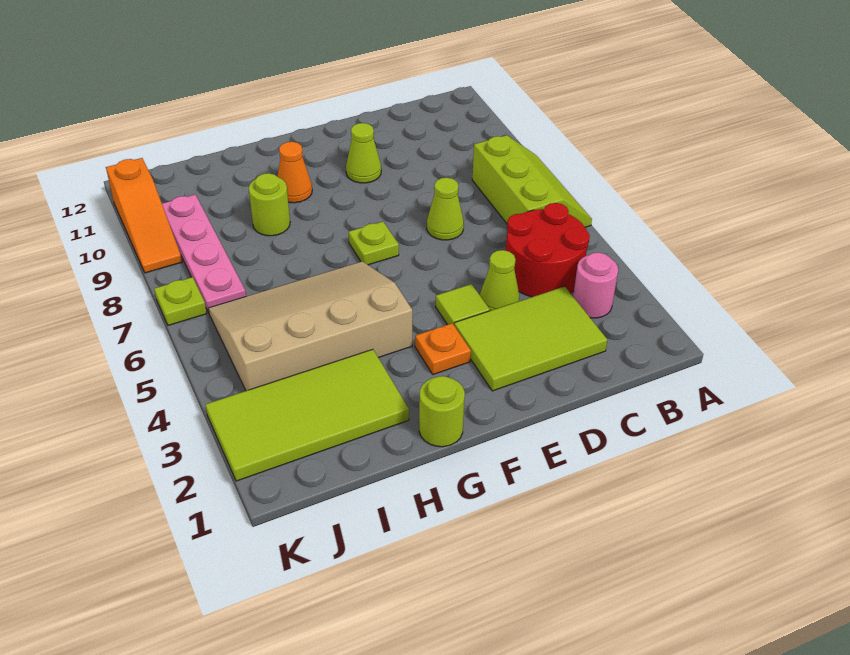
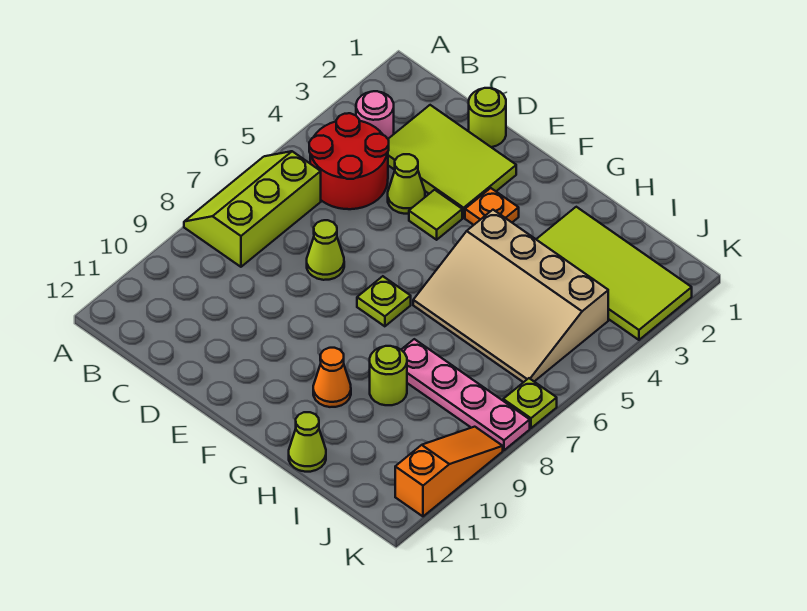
lime cone E10 level 1 -> lime cone H12 level 1
lime round brick G1 level 1 -> lime round brick D1 level 1
pink plate J7:J10 level 1 -> pink plate H8:K8 level 1

